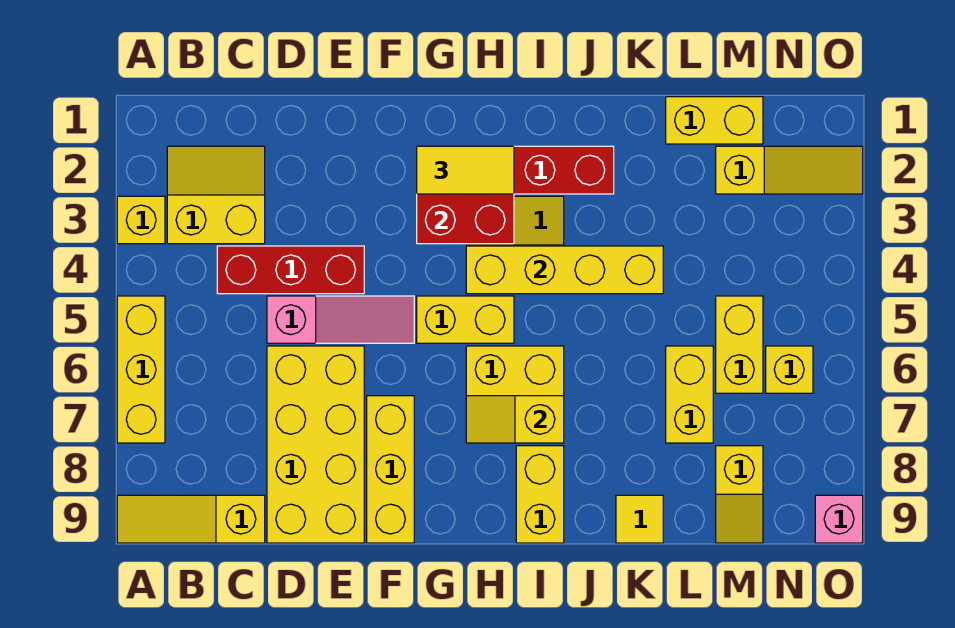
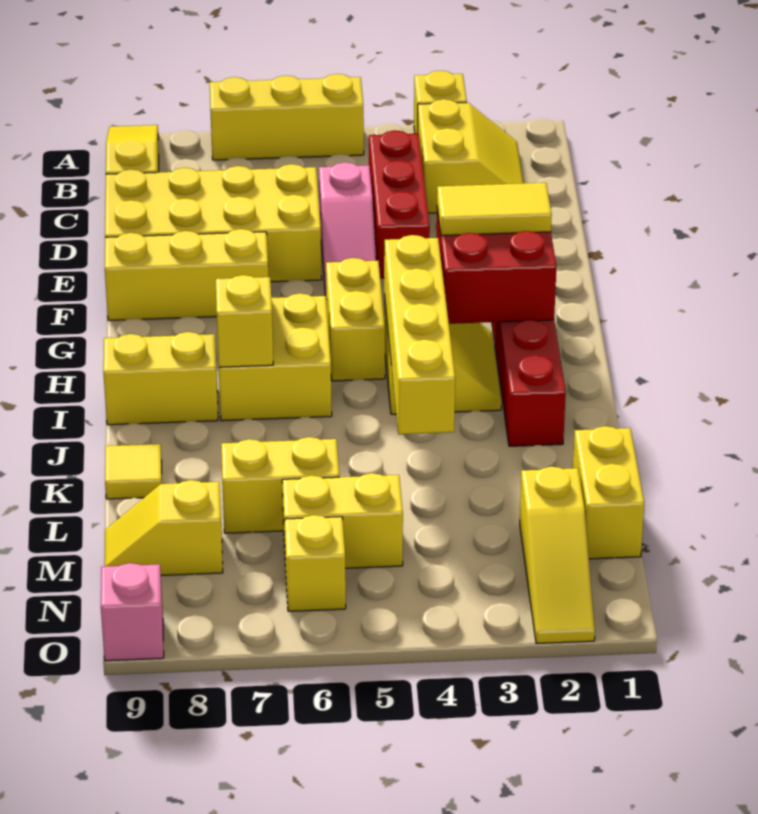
yellow tile G2:H2 level 3 -> yellow tile G2:G3 level 3

